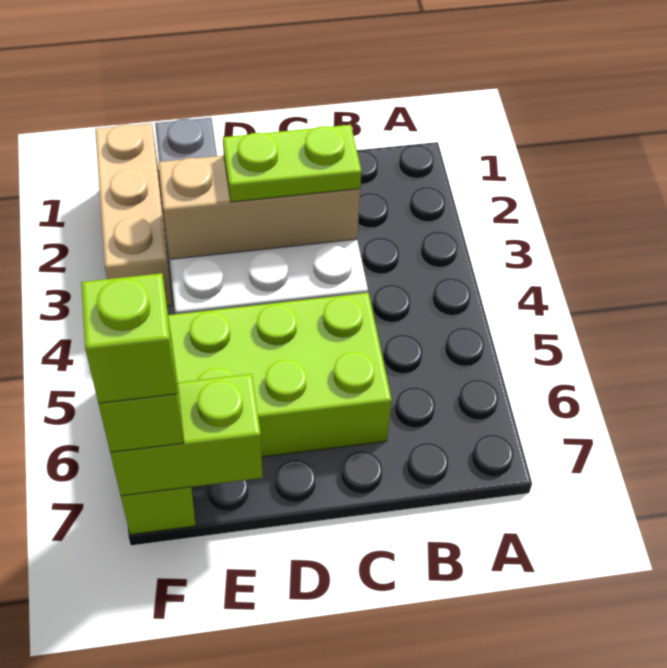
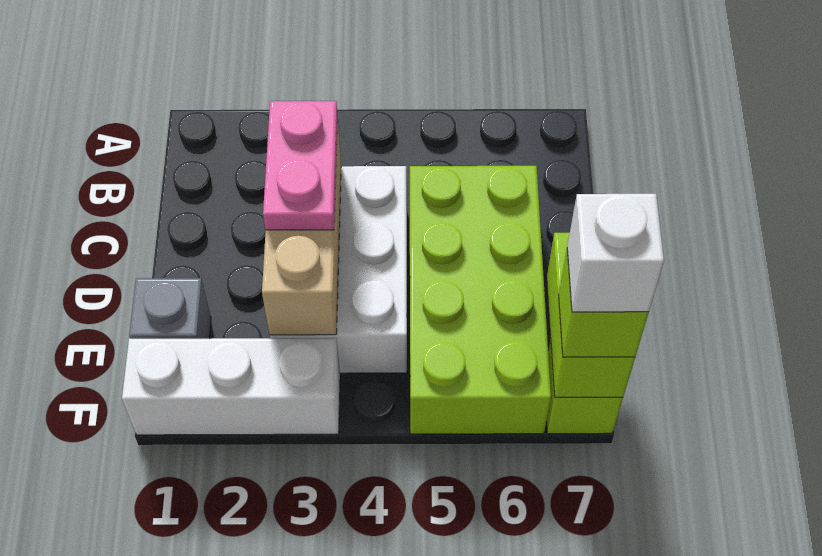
lime plate C3:D3 level 3 -> pink plate C3:D3 level 3
tan brick F1:F3 level 1 -> white brick F1:F3 level 1
lime brick F7 level 4 -> white brick F7 level 4

